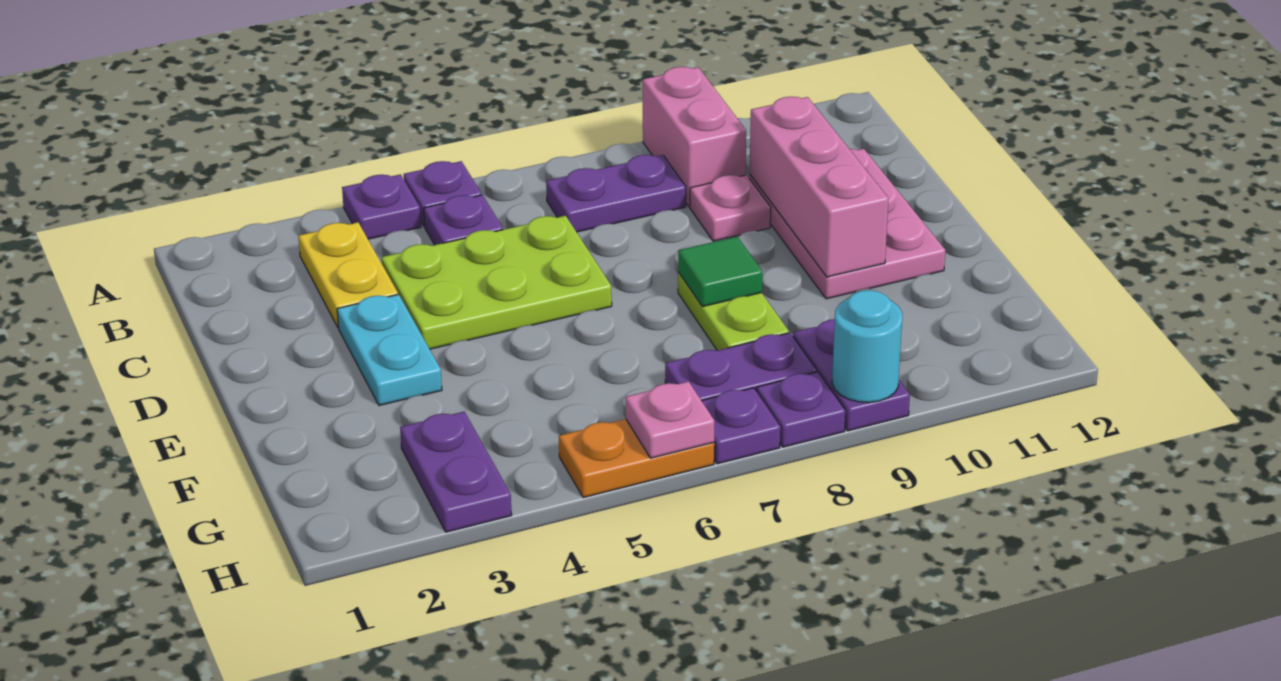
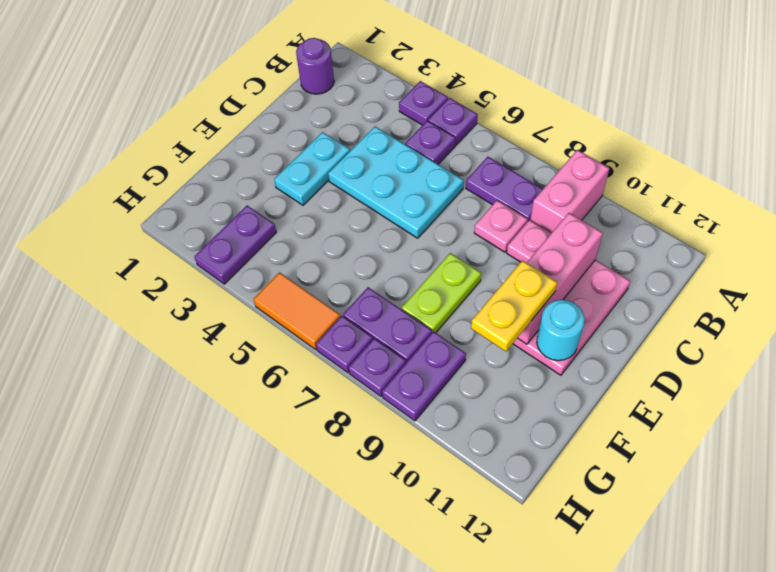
none -> purple round brick B1 level 1
yellow plate B3:C3 level 1 -> yellow plate E10:F10 level 3
lime plate C4:D6 level 1 -> cyan plate C4:D6 level 1
green tile E8 level 2 -> none
orange plate H5:H6 level 1 -> orange tile H5:H6 level 1
pink plate H6 level 2 -> pink plate C8 level 1
cyan round brick H9 level 2 -> cyan round brick E11 level 2

